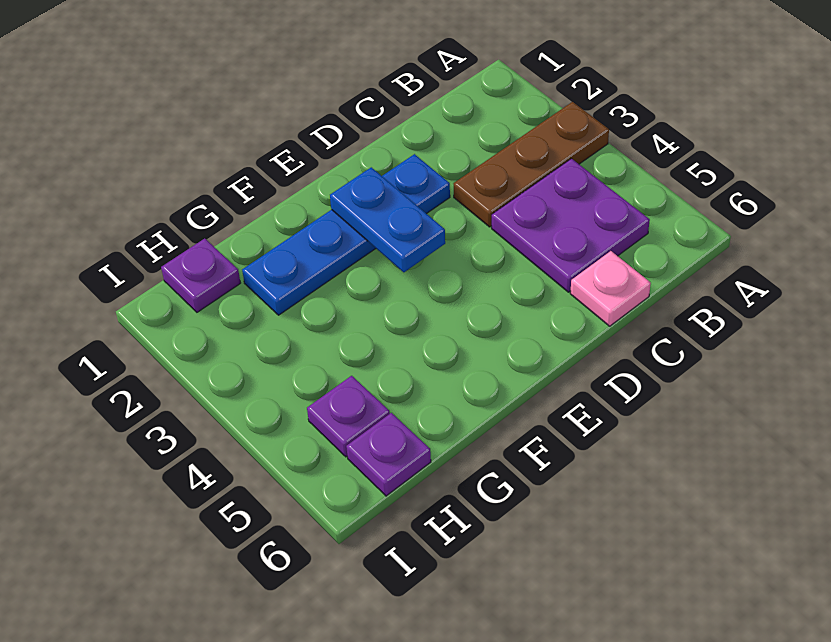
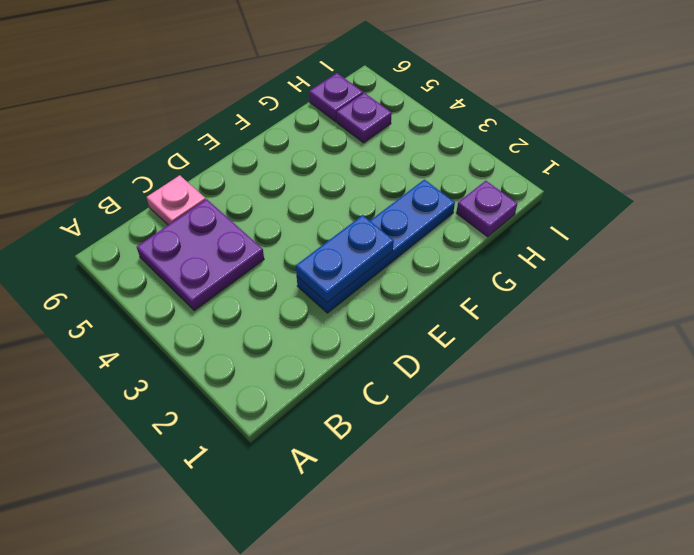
brown plate A3:C3 level 1 -> none
blue plate E2:E3 level 2 -> blue plate D2:E2 level 2

